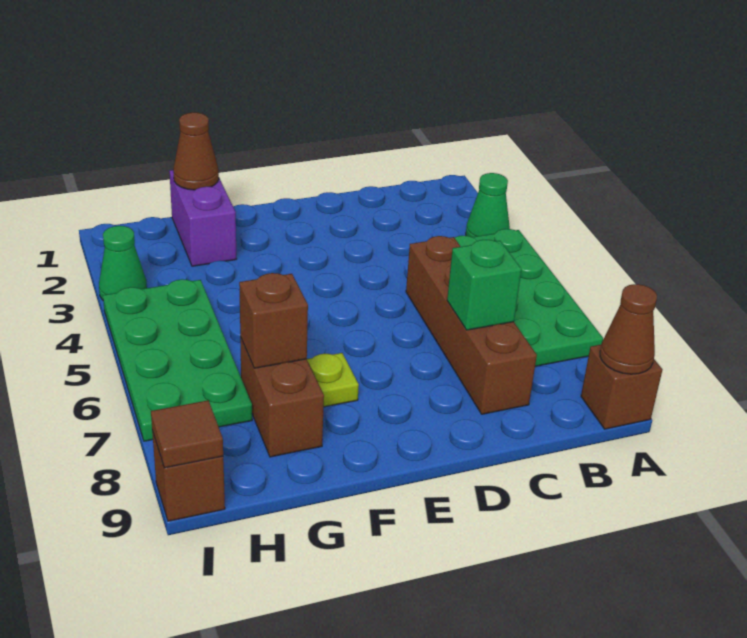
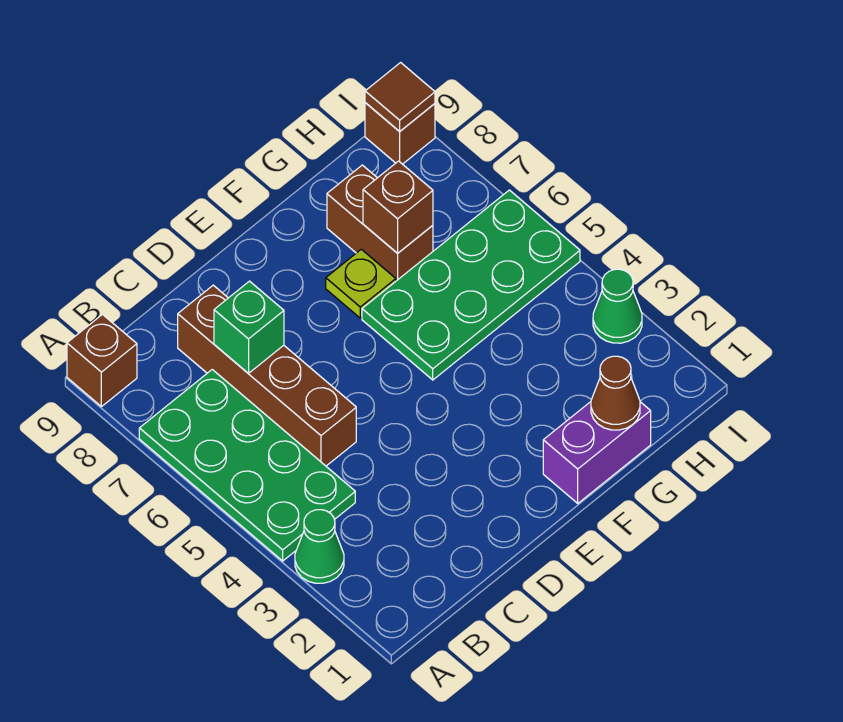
brown cone A9 level 2 -> none
purple brick G1:G2 level 1 -> purple brick F1:G1 level 1
green plate H4:I7 level 1 -> green plate F5:I6 level 1

